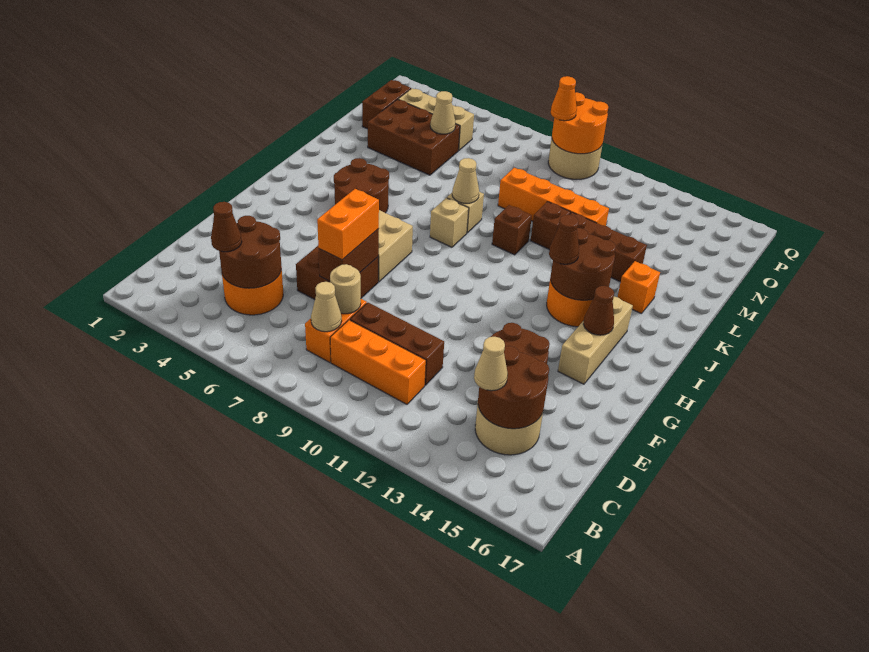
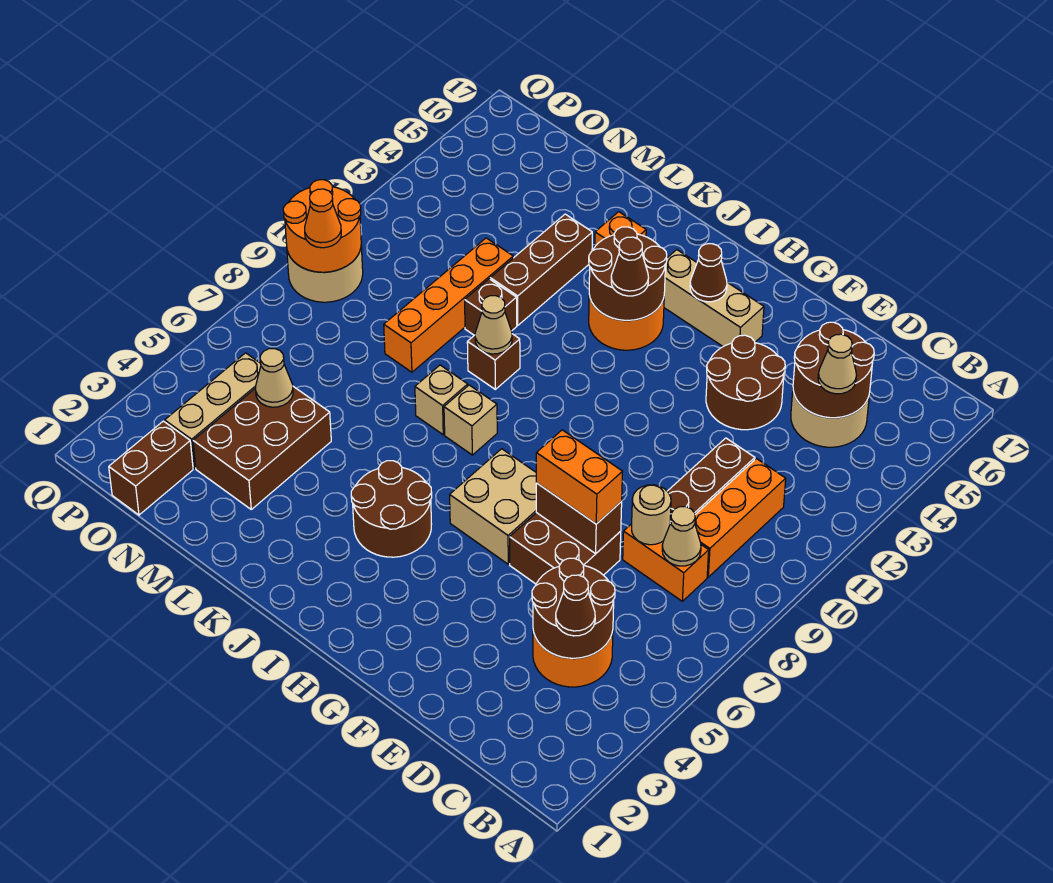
tan cone K8 level 2 -> tan cone K10 level 2
brown brick N2:O2 level 1 -> brown brick O1:O2 level 1

